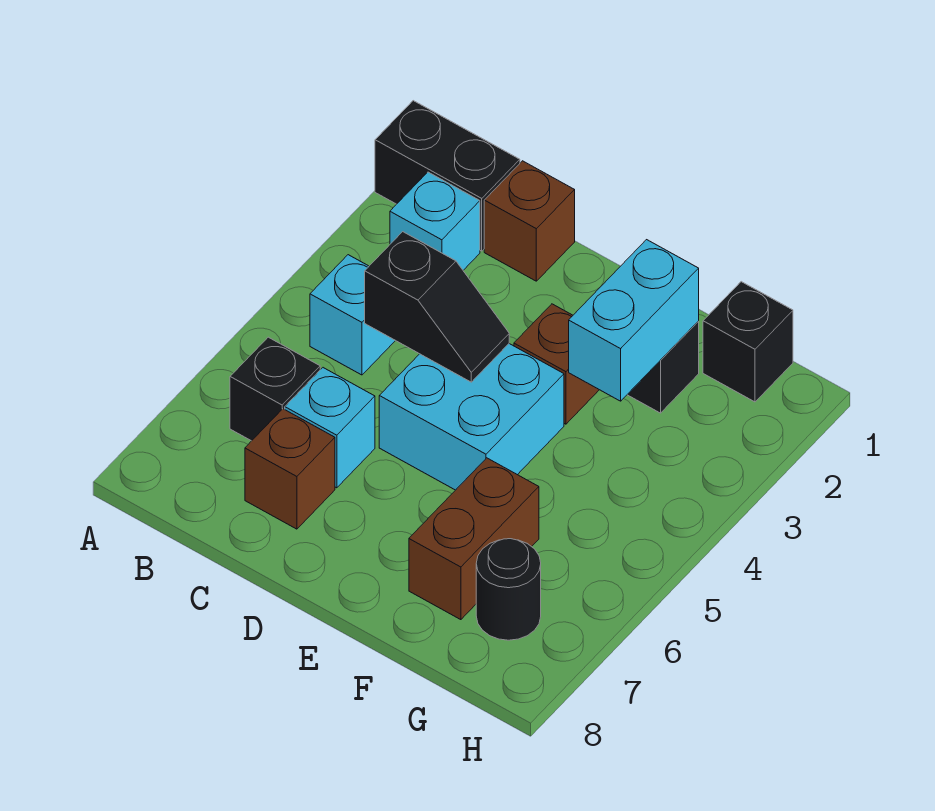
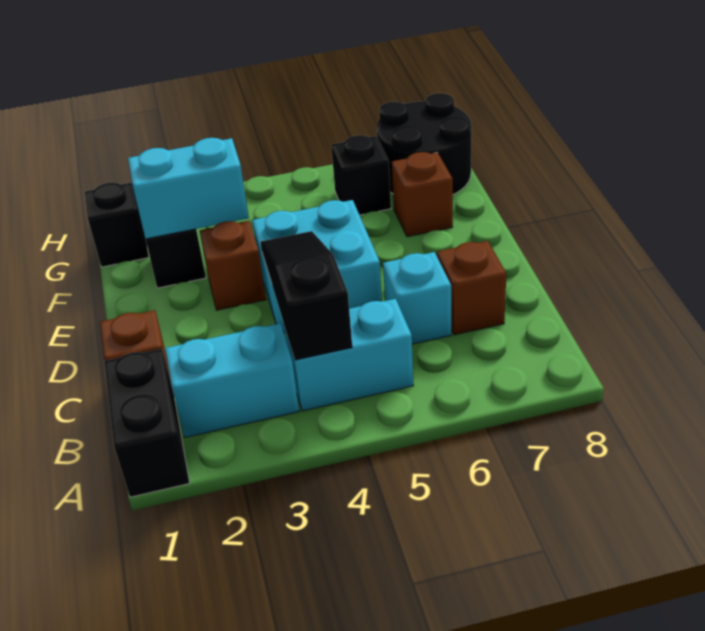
cyan brick B2 level 1 -> cyan brick B2:B3 level 1
cyan brick B4 level 1 -> cyan brick B4:B5 level 1
black brick B6 level 1 -> black brick G6 level 1
black slope C4:D4 level 2 top C -> black slope B4:D4 level 2 top B
brown brick F6:F7 level 1 -> brown brick F7 level 1
black round brick G7 level 1 -> black round brick G7:H8 level 1

